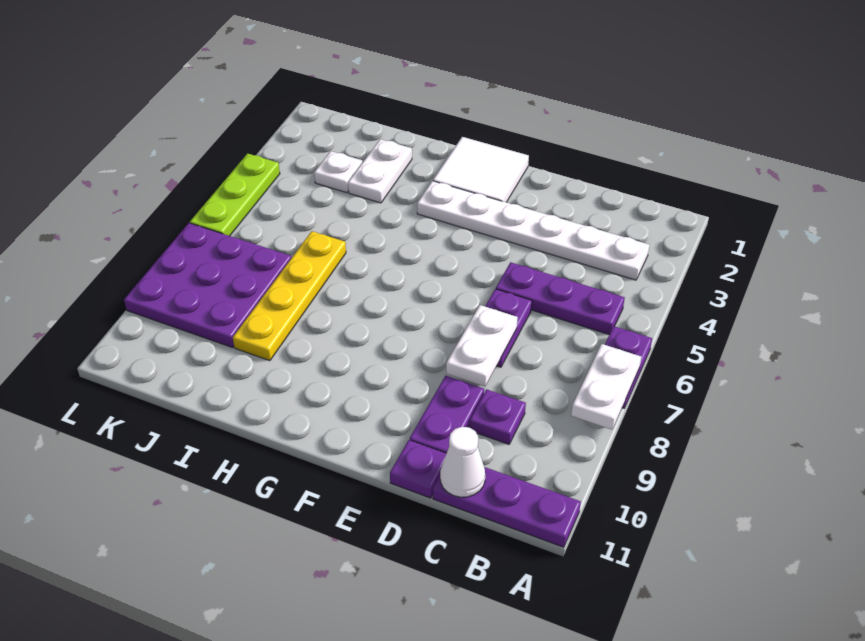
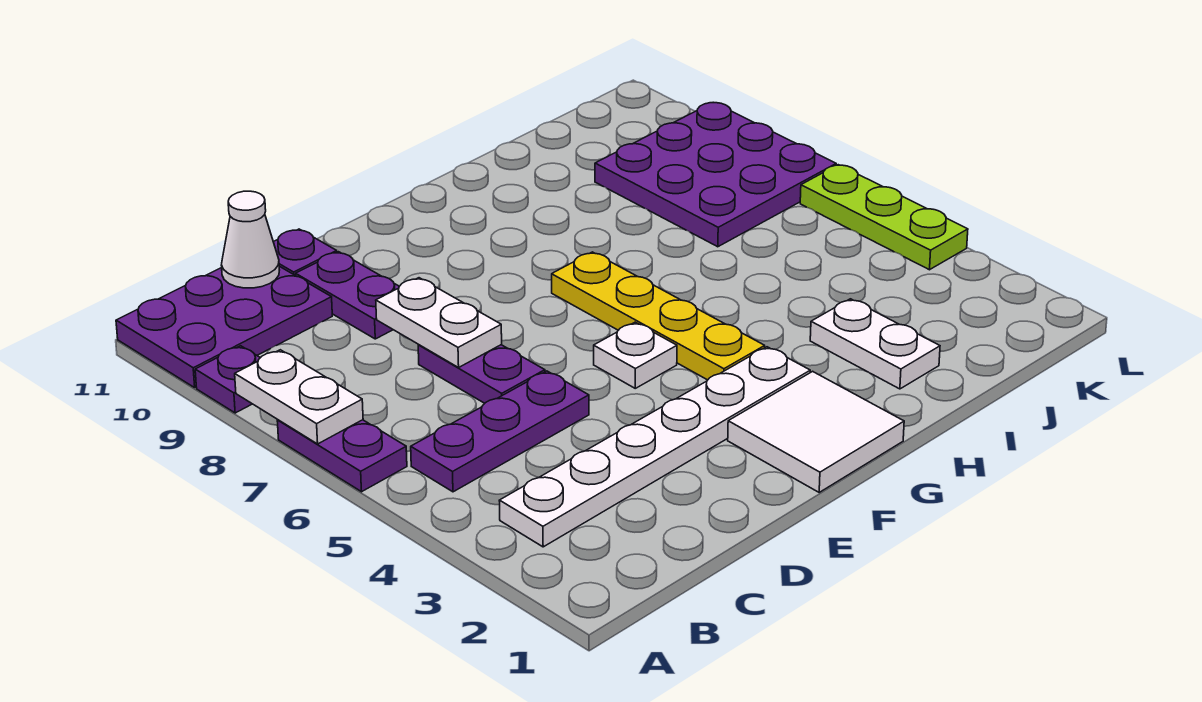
purple plate A11:C11 level 1 -> purple plate A10:C11 level 1
purple plate C9 level 1 -> purple plate A9 level 1
yellow plate I6:I9 level 1 -> yellow plate G4:G7 level 1
white plate J3 level 1 -> white plate F5 level 1

